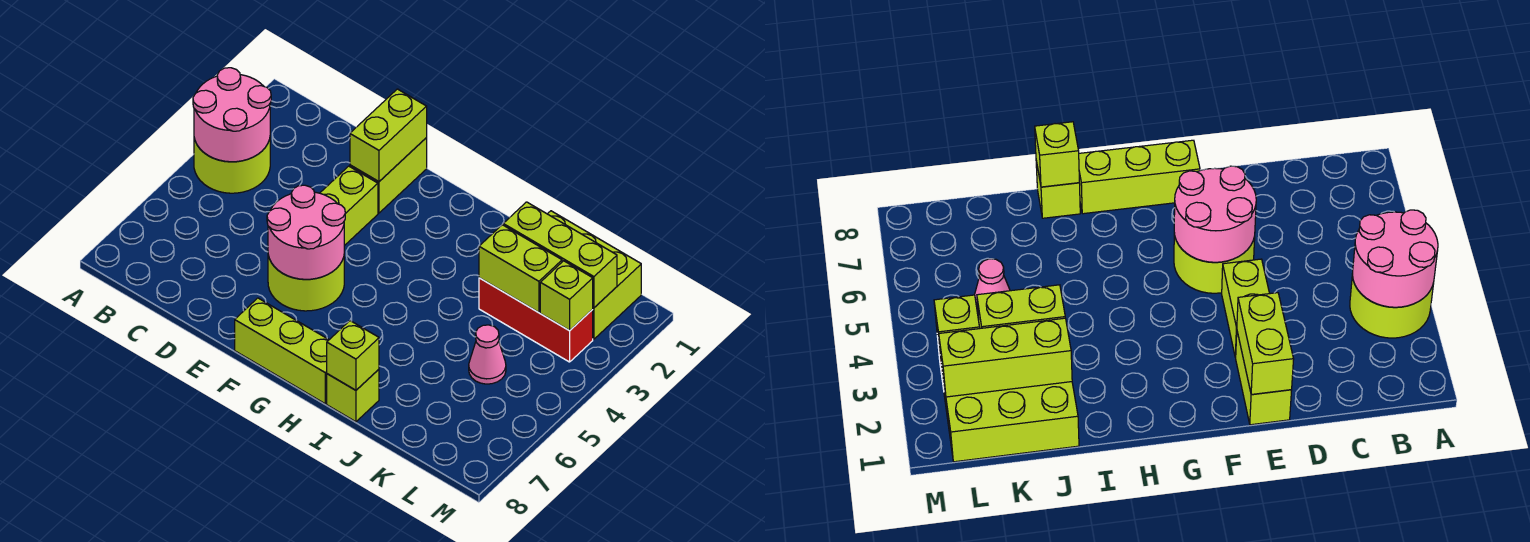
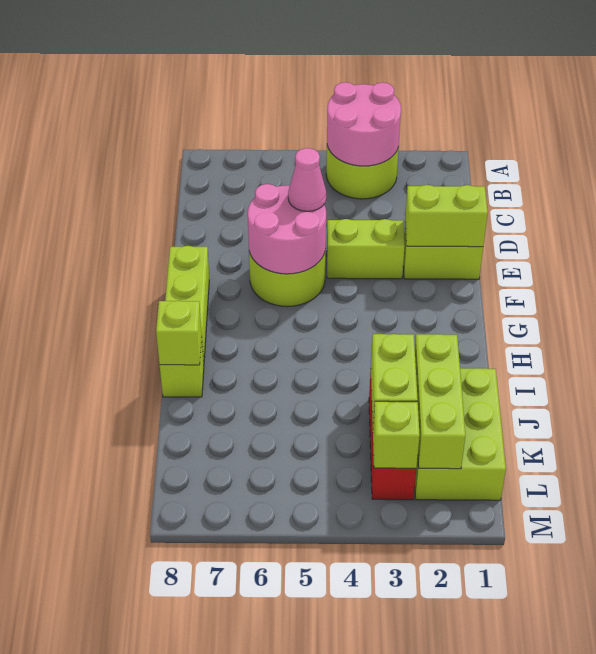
pink cone K5 level 1 -> pink cone E5 level 3

